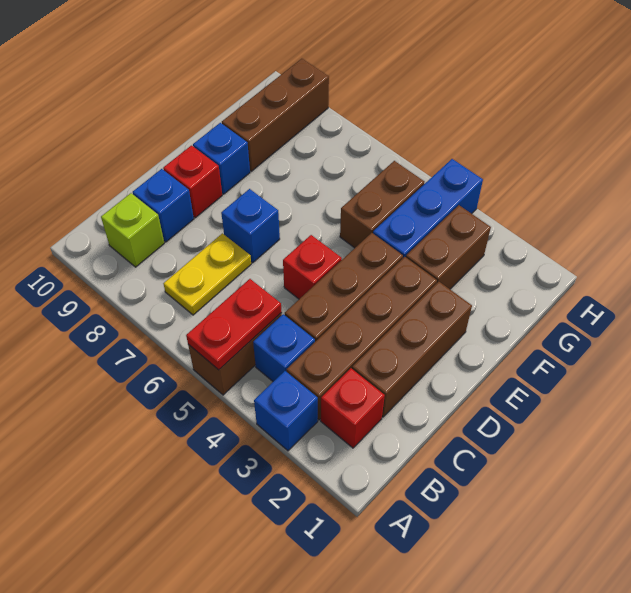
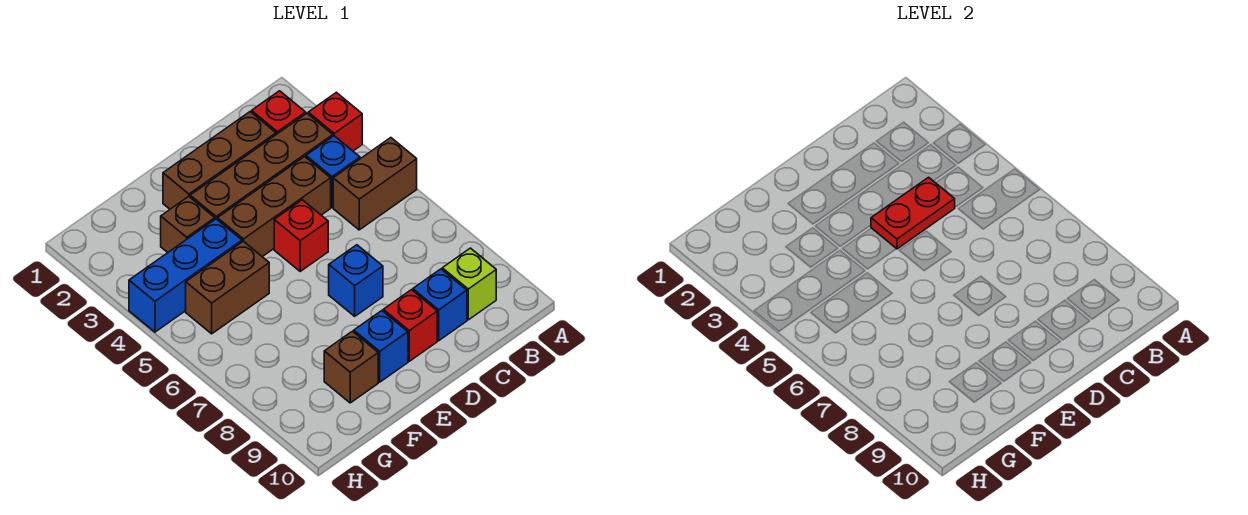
blue brick A3 level 1 -> red brick A3 level 1
red plate A5:B5 level 2 -> red plate C4:D4 level 2
yellow plate B7:C7 level 1 -> none
brown brick F3:G3 level 1 -> brown brick F3 level 1
brown brick F9:H9 level 1 -> brown brick F9 level 1

